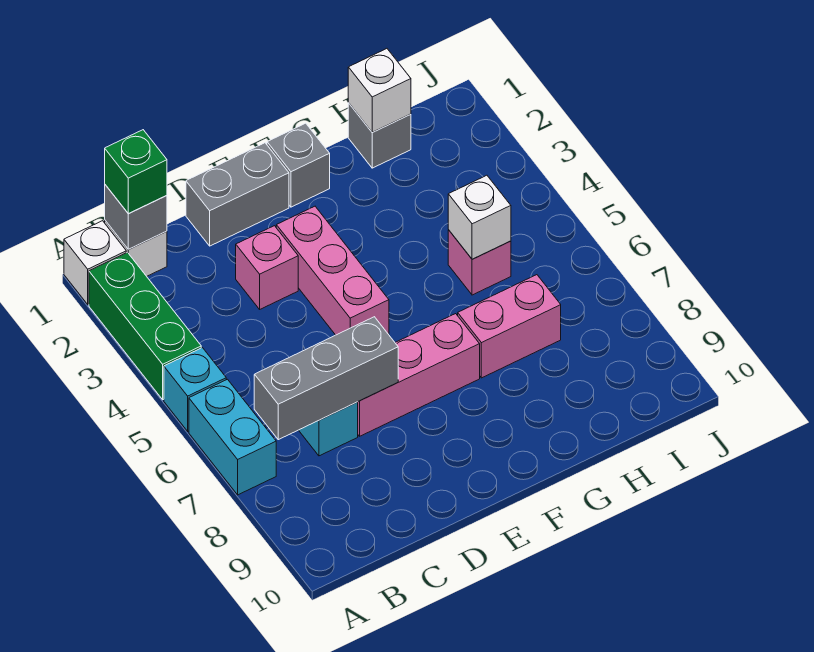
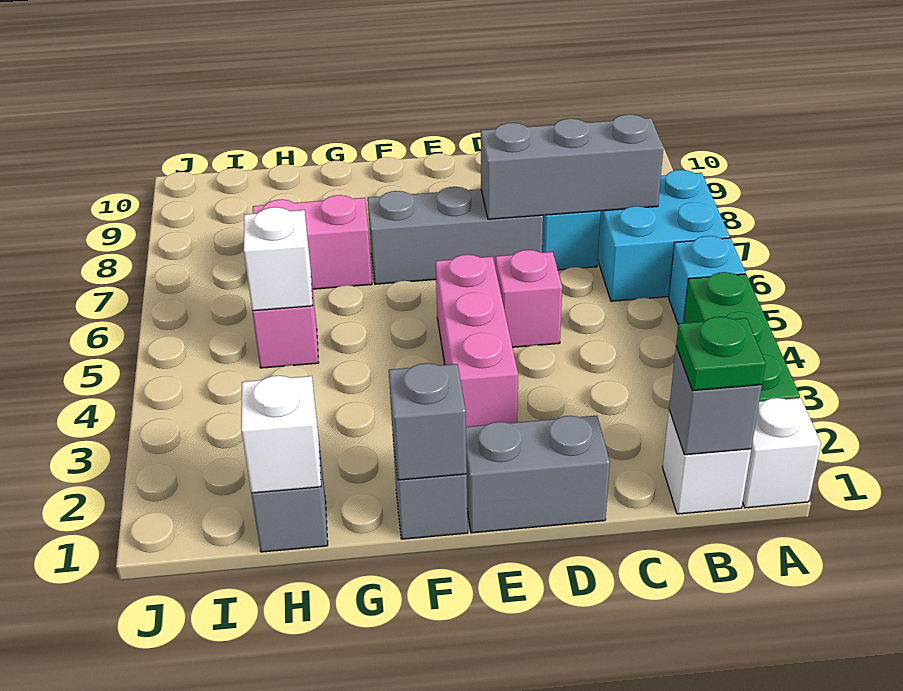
cyan brick A6:A7 level 1 -> cyan brick A6:B7 level 1
green brick B1 level 3 -> green plate B1 level 3
pink brick D3 level 1 -> pink brick D5 level 1
pink brick D7:F7 level 1 -> grey brick D7:F7 level 1
none -> grey brick F1 level 2

